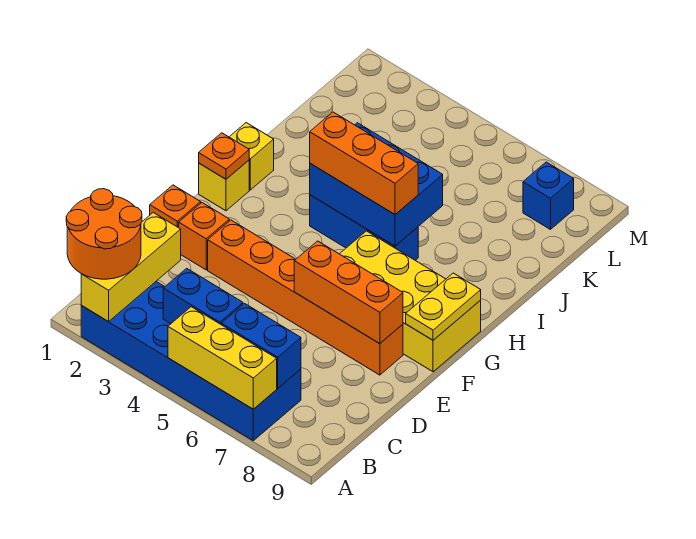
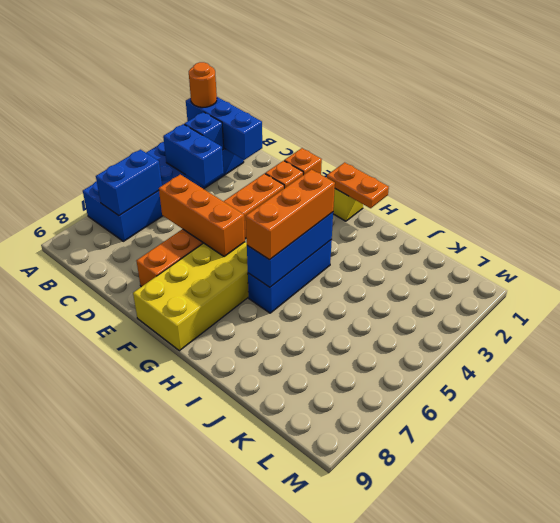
orange round brick A1:B2 level 3 -> orange round brick A2 level 3
yellow brick A2:C2 level 2 -> blue brick A2:C2 level 2
yellow brick A5:A7 level 2 -> none
blue brick B4:B5 level 2 -> blue brick B4:C4 level 2
orange brick E6:E8 level 2 -> orange brick D6:F6 level 2
yellow plate F9:G9 level 2 -> none
orange plate G1 level 2 -> orange plate G1:H1 level 2
yellow brick H1 level 1 -> none
blue brick H4:I6 level 2 -> blue brick H4:H6 level 2
blue brick L8 level 1 -> blue brick B3 level 2

